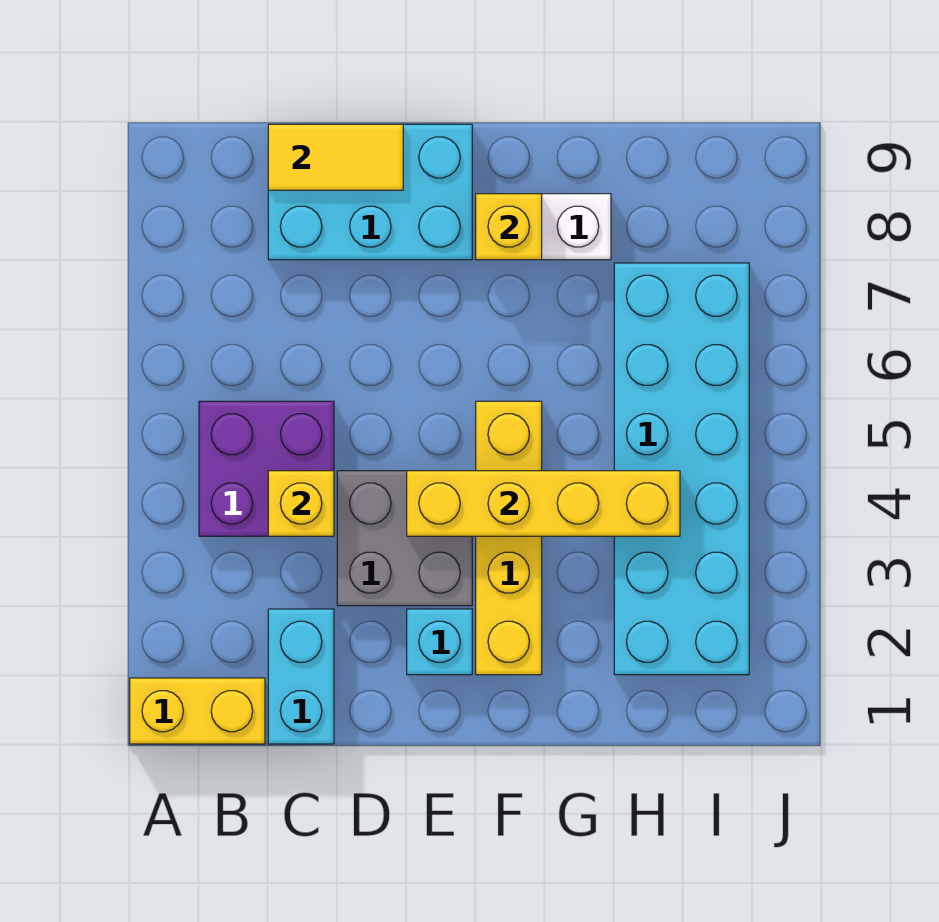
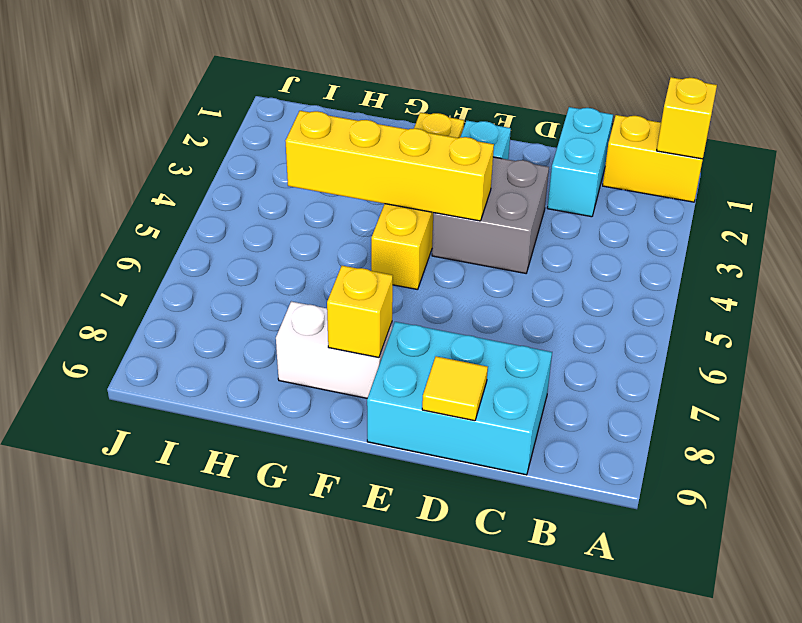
purple brick B4:C5 level 1 -> none
yellow brick C4 level 2 -> yellow brick A1 level 2
yellow tile C9:D9 level 2 -> yellow tile D9 level 2
cyan brick H2:I7 level 1 -> none

